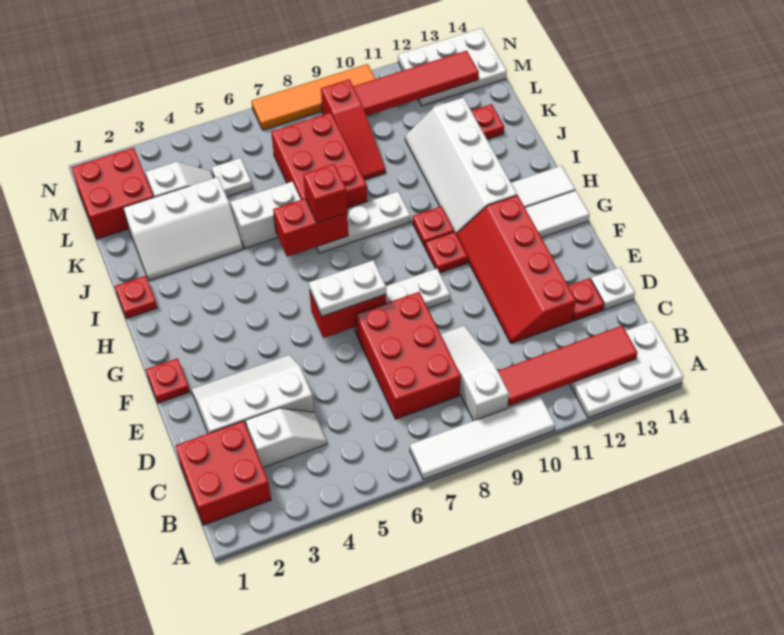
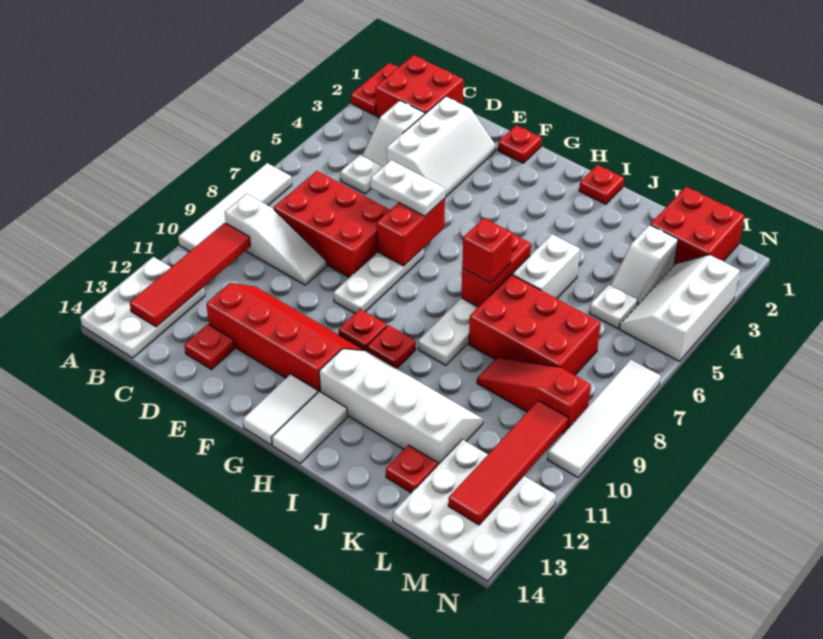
none -> red plate A1:A2 level 1
white plate D14 level 1 -> white plate C5 level 1
white plate F6:F7 level 3 -> white plate E6:F6 level 3
white slope J2:K4 level 1 top K -> white slope M3:N5 level 1 top N
white plate M12:N14 level 1 -> white plate L12:N14 level 1
orange tile N7:N10 level 1 -> white tile N7:N10 level 1

